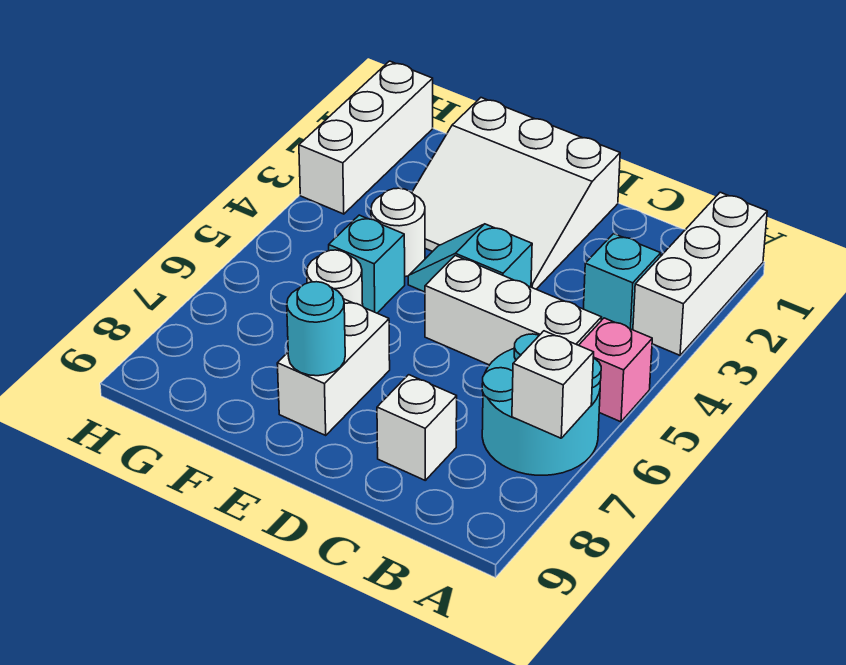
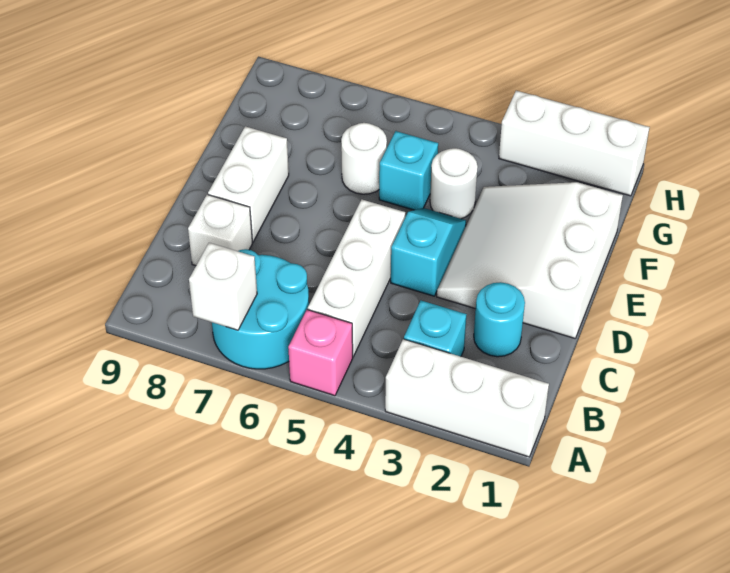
white brick E7:E8 level 1 -> white brick D8:E8 level 1
cyan round brick E8 level 2 -> cyan round brick C2 level 1

